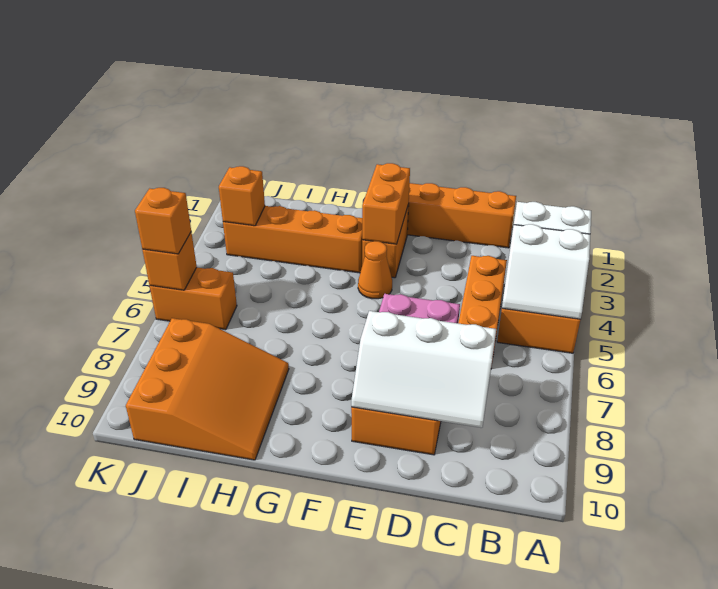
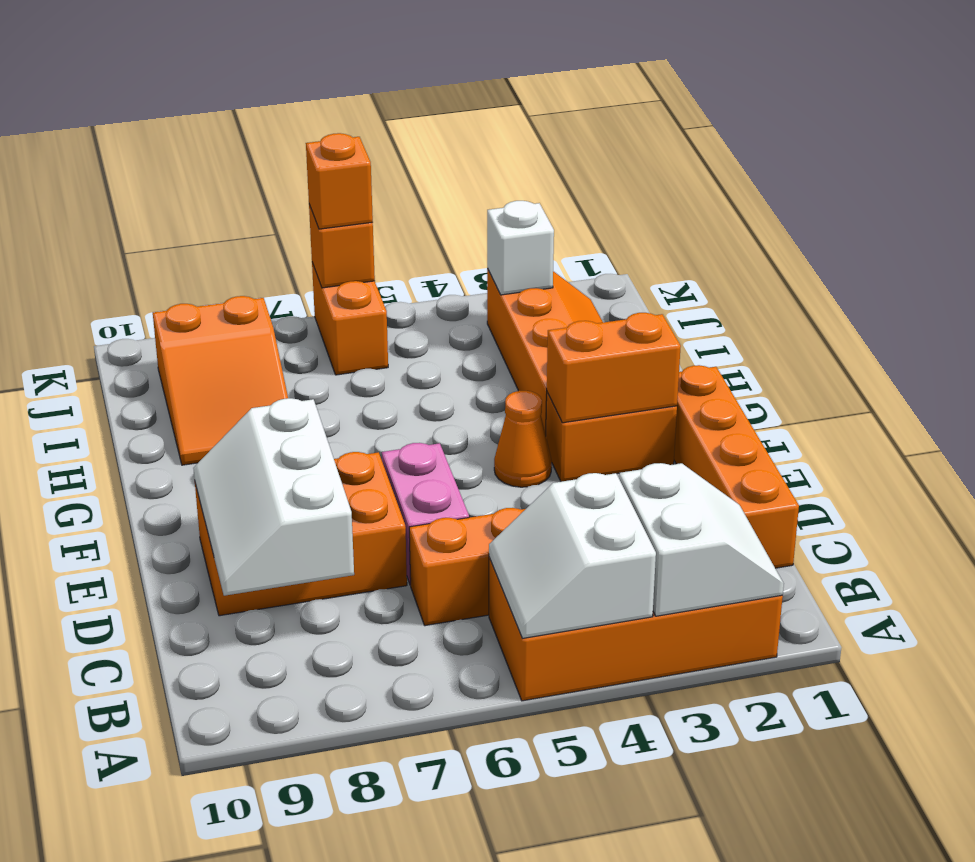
orange slope H8:J10 level 1 top J -> orange slope H8:J9 level 1 top J
orange brick J3 level 2 -> white brick J3 level 2

